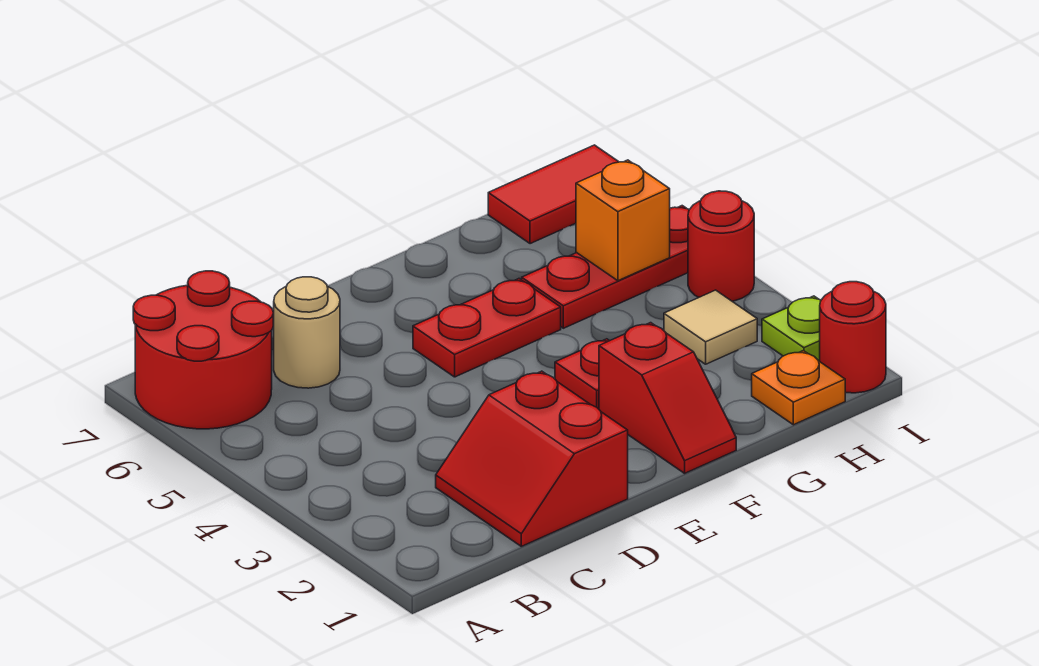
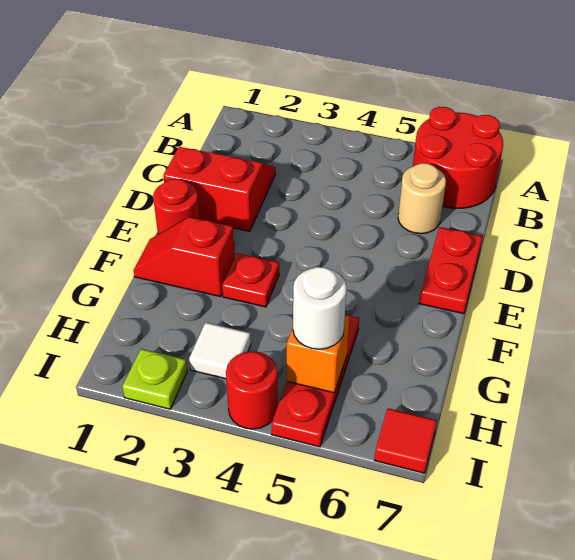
red plate E5:F5 level 1 -> red plate D7:E7 level 1
orange plate H1 level 1 -> none
tan tile H3 level 1 -> white tile H3 level 1
none -> white round brick H5 level 3
red tile H7:I7 level 1 -> red tile I7 level 1
red round brick I1 level 1 -> red round brick E1 level 1

